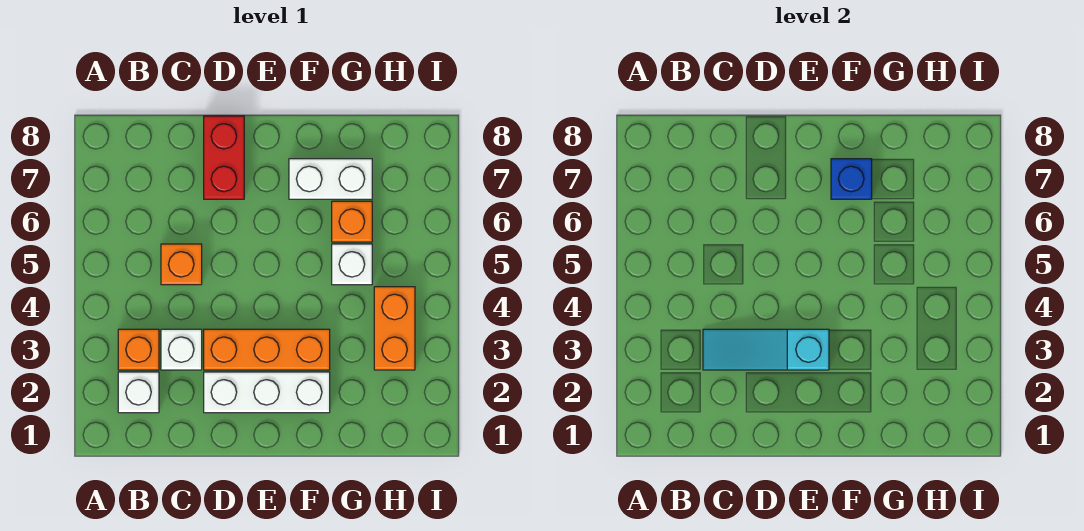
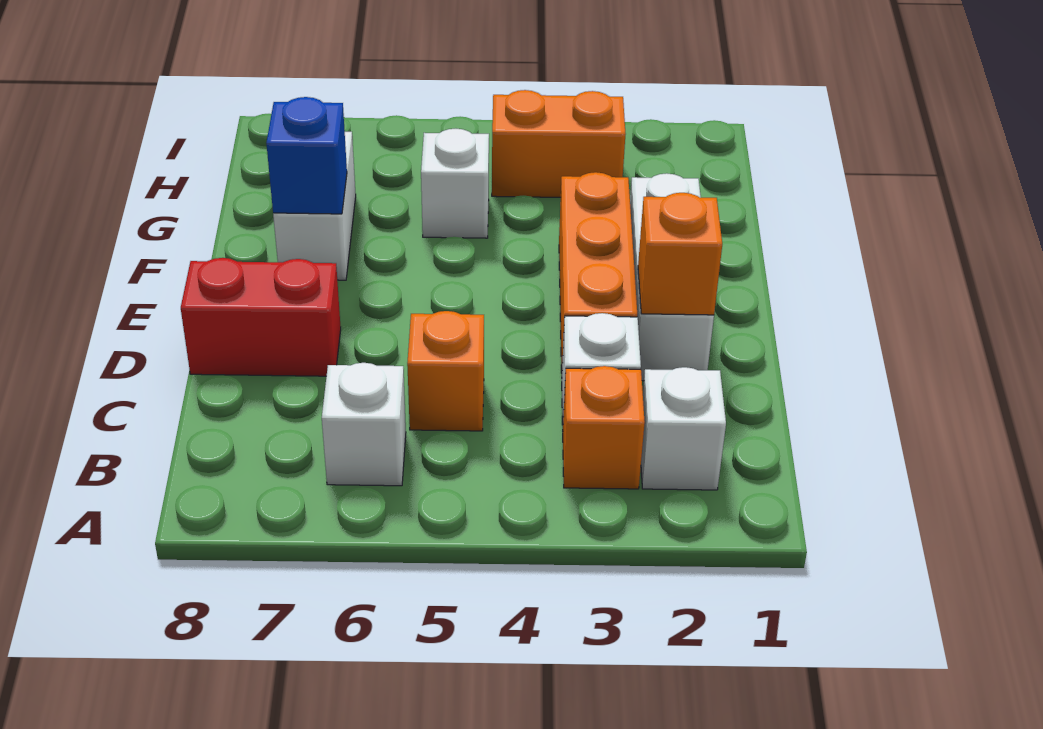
none -> white brick B6 level 1
cyan slope C3:E3 level 2 top E -> none
orange brick G6 level 1 -> orange brick D2 level 2

